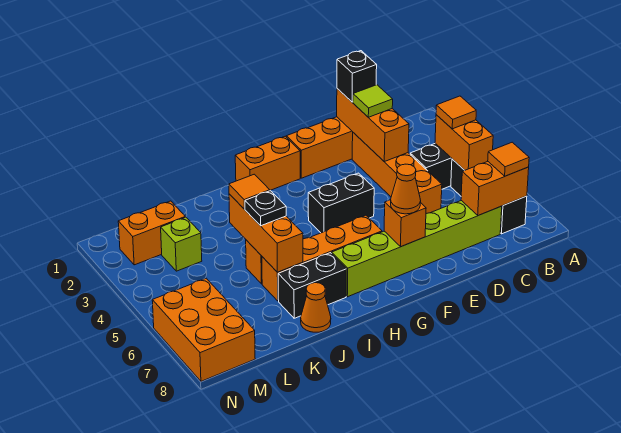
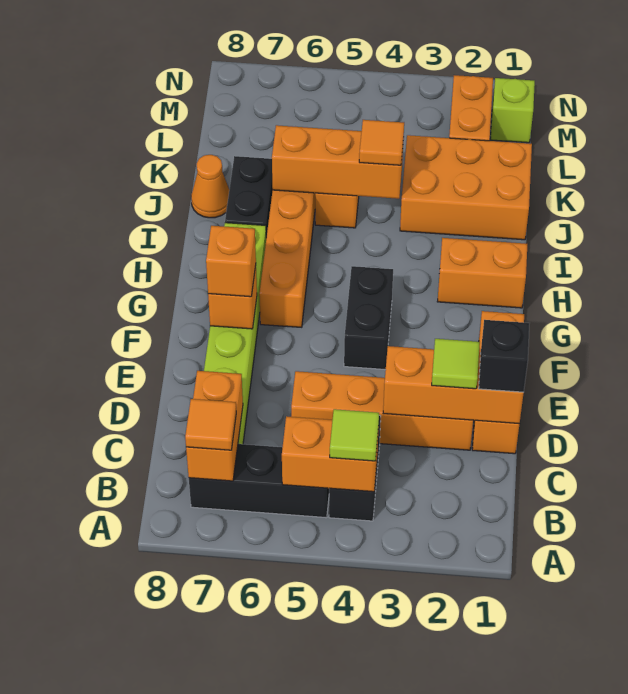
orange tile B4 level 3 -> lime tile B4 level 3
orange cone F7 level 3 -> orange brick F7 level 3
orange brick G1:H1 level 1 -> orange brick H1:H2 level 1
black plate J5 level 3 -> none
lime brick L3 level 1 -> lime brick M1 level 1
orange brick M6:N8 level 1 -> orange brick J1:K3 level 1

